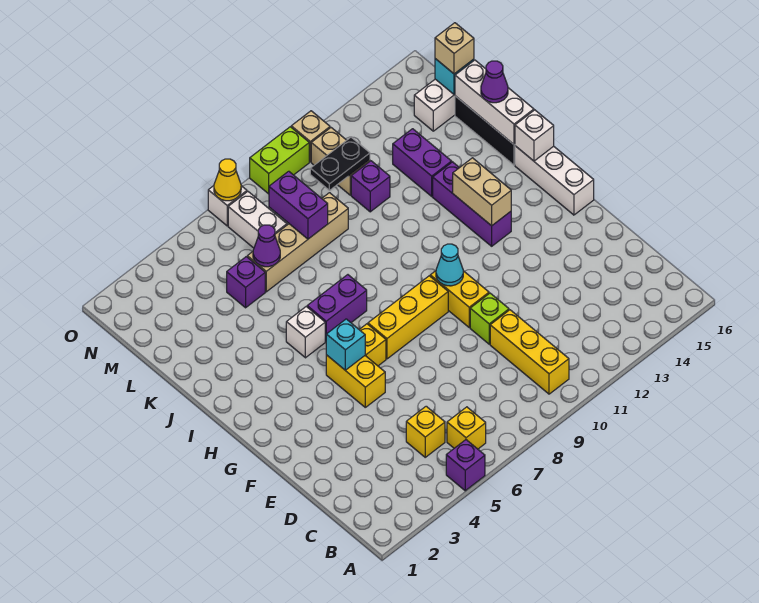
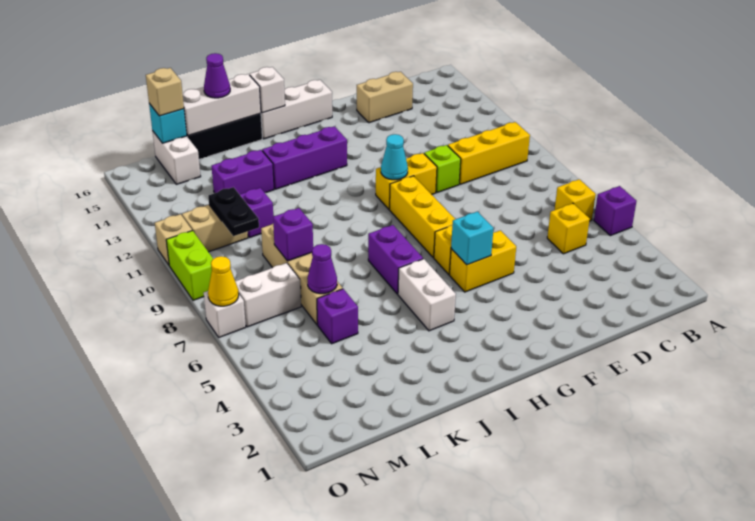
tan brick H13:I13 level 2 -> tan brick D15:E15 level 1
white brick I5 level 1 -> white brick I4:I5 level 1
purple brick L8:M8 level 2 -> purple brick L8 level 2

